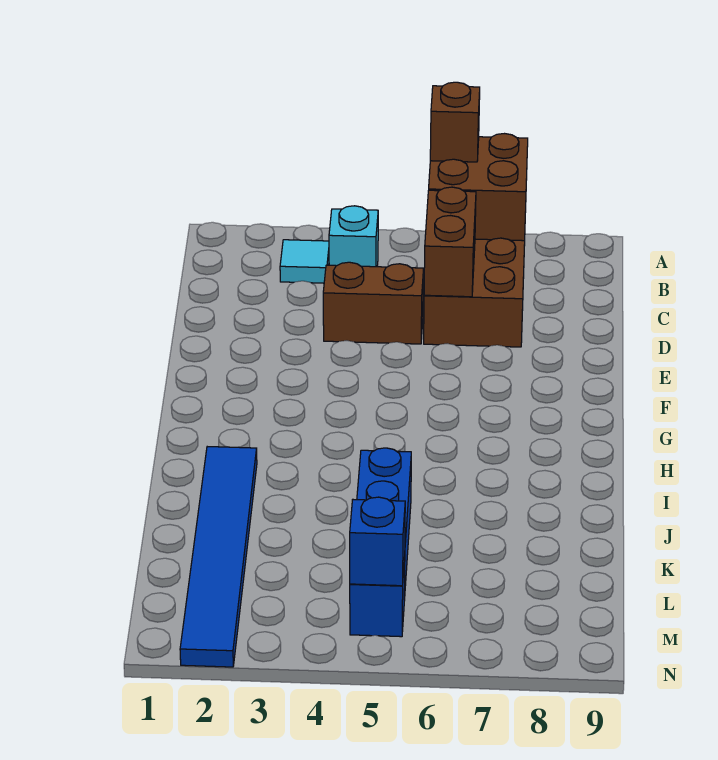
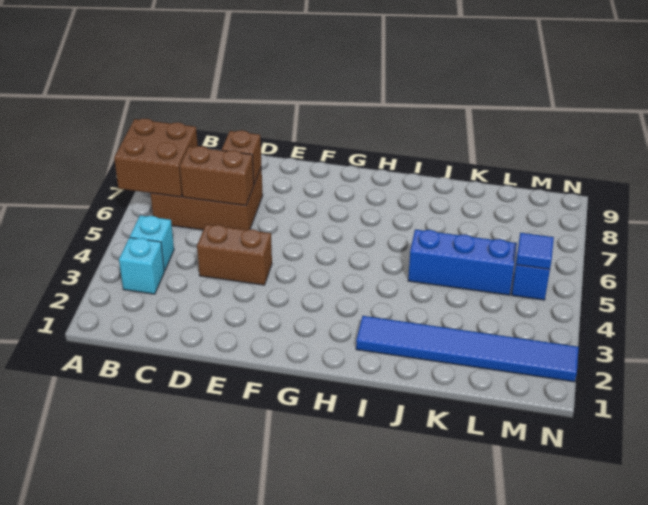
brown brick A6 level 3 -> brown brick D7 level 2
cyan tile B3 level 1 -> cyan brick B3 level 1
brown brick D4:D5 level 1 -> brown brick D4:E4 level 1
blue brick M5 level 2 -> blue tile M5 level 2

